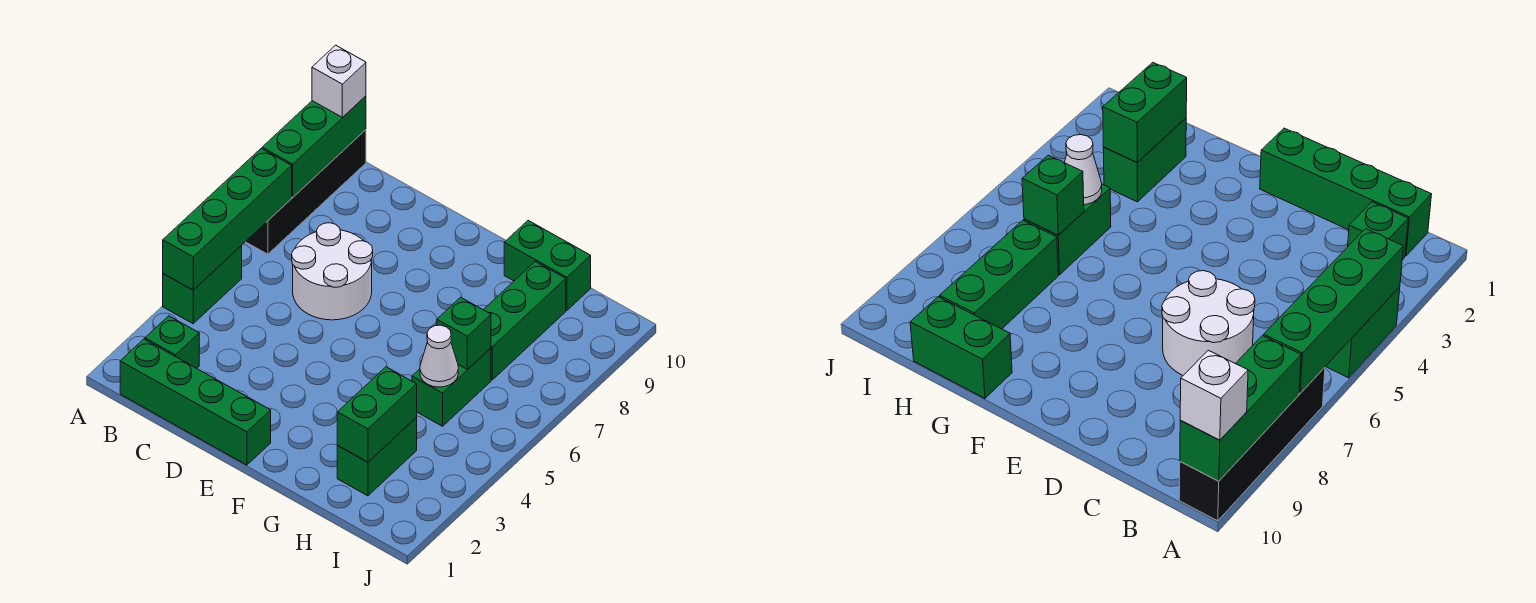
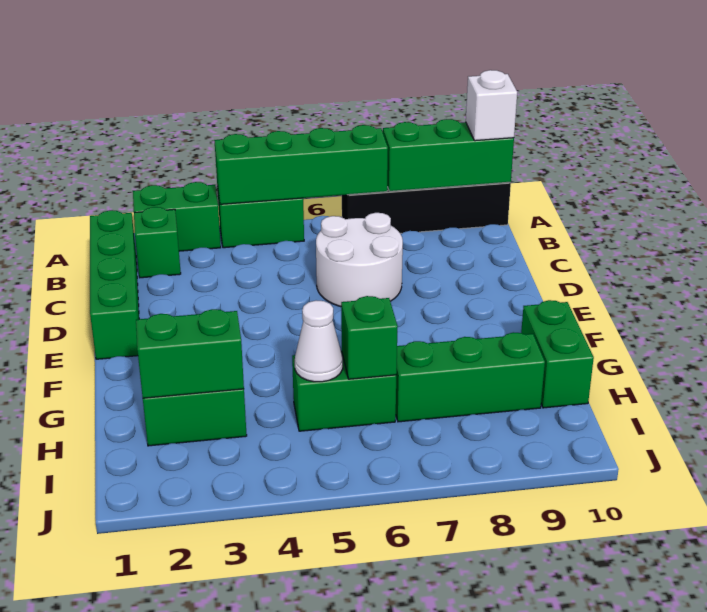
none -> green brick A2:A3 level 1

